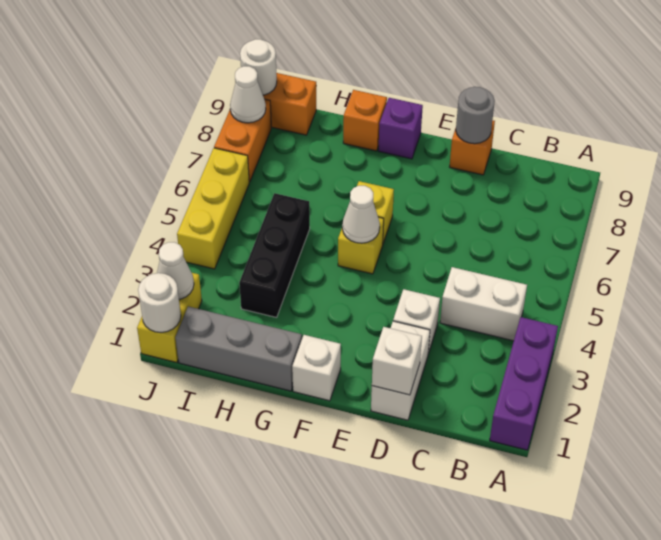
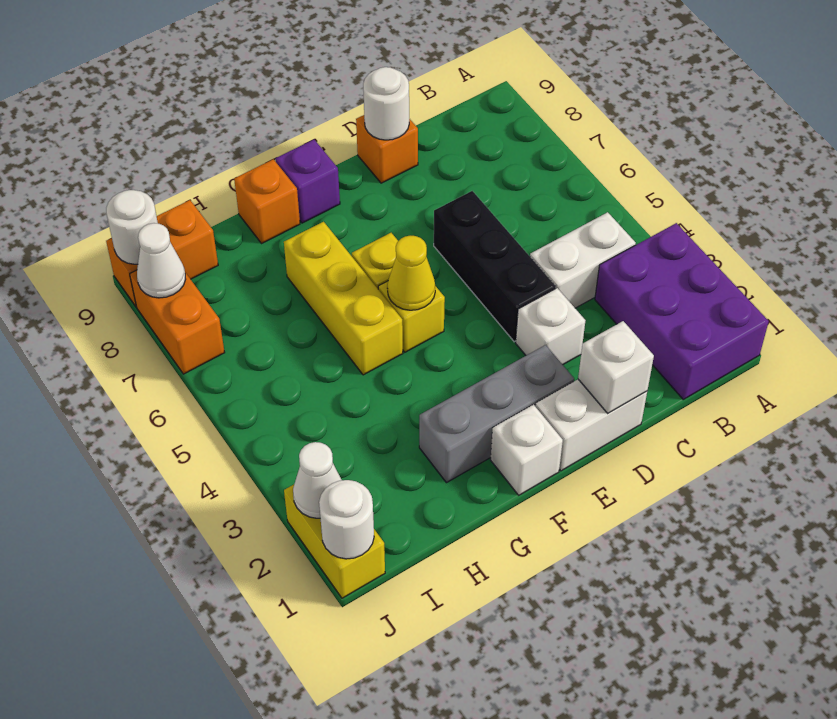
purple brick A1:A3 level 1 -> purple brick A1:B3 level 1
white brick D1:D2 level 1 -> white brick D1:E1 level 1
grey round brick D9 level 2 -> white round brick D9 level 2
white cone F5 level 2 -> yellow cone F5 level 2
grey brick G1:I1 level 1 -> grey brick E2:G2 level 1
black brick H3:H5 level 1 -> black brick D4:D6 level 1
yellow brick J4:J6 level 1 -> yellow brick G5:G7 level 1

